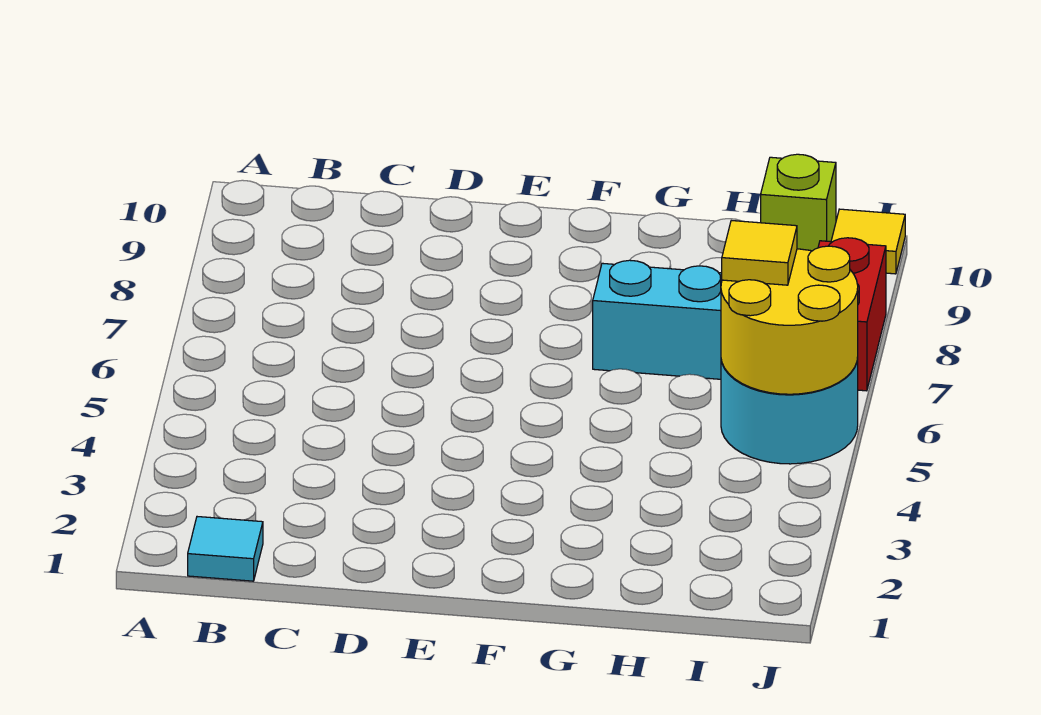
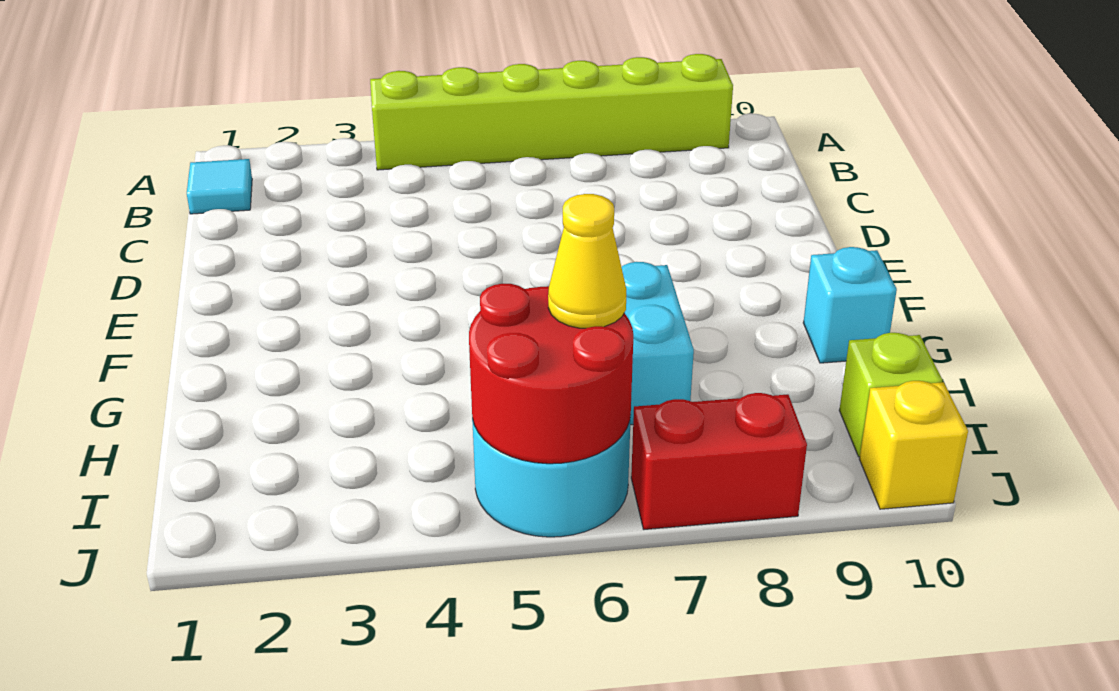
none -> lime brick A4:A9 level 1
none -> cyan brick G10 level 1
yellow round brick I5:J6 level 2 -> red round brick I5:J6 level 2
yellow tile I6 level 3 -> yellow cone I6 level 3
yellow tile J10 level 1 -> yellow brick J10 level 1

